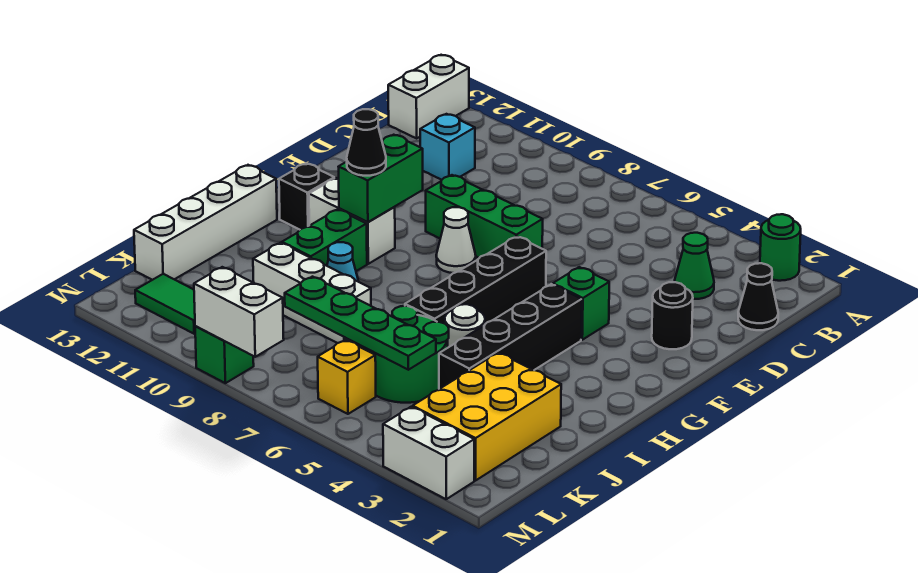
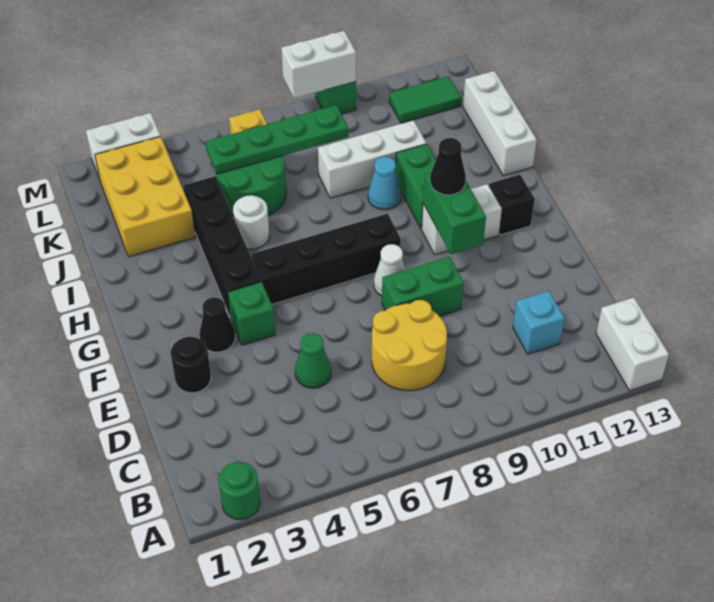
black cone C1 level 1 -> black cone F3 level 1
green cone C3 level 1 -> green cone D5 level 1
none -> yellow round brick C7:D8 level 1
green brick E7:E9 level 1 -> green brick E8:E9 level 1
black brick F6:I6 level 1 -> black brick G5:G8 level 1
white brick H13:K13 level 1 -> white brick I13:K13 level 1

